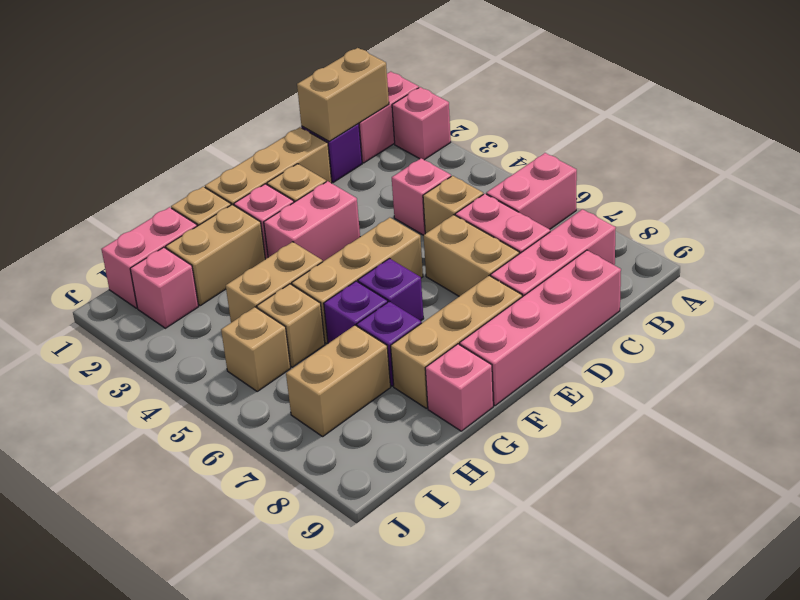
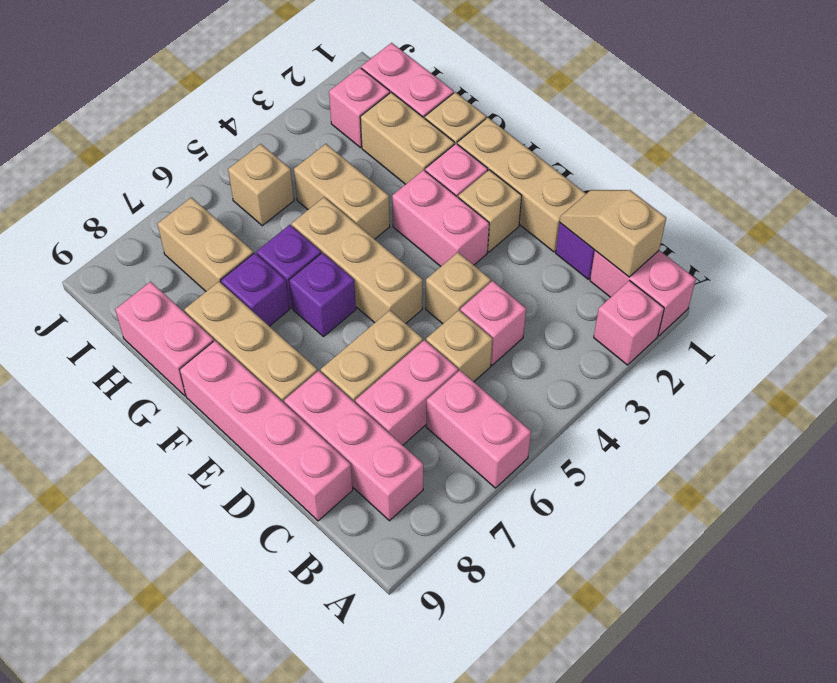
tan brick B1:C1 level 2 -> tan slope B1:C1 level 2 top B
pink brick G9 level 1 -> pink brick G9:H9 level 1
tan brick H5 level 1 -> tan brick D4 level 1

